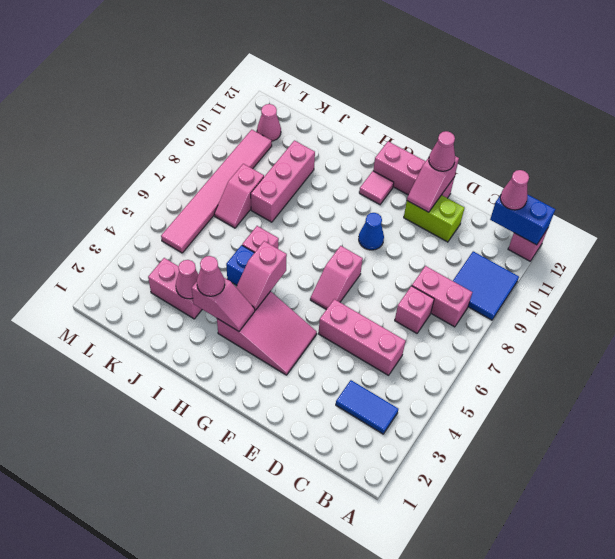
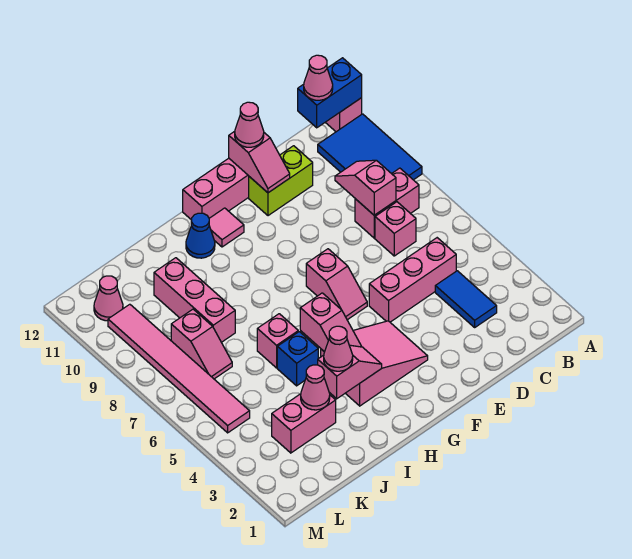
blue tile A9:B10 level 1 -> blue tile A9:B11 level 1
blue tile B3:C3 level 1 -> blue tile C3:C4 level 1
none -> pink slope C8:C9 level 2 top 8
blue cone F9 level 1 -> blue cone H11 level 1

